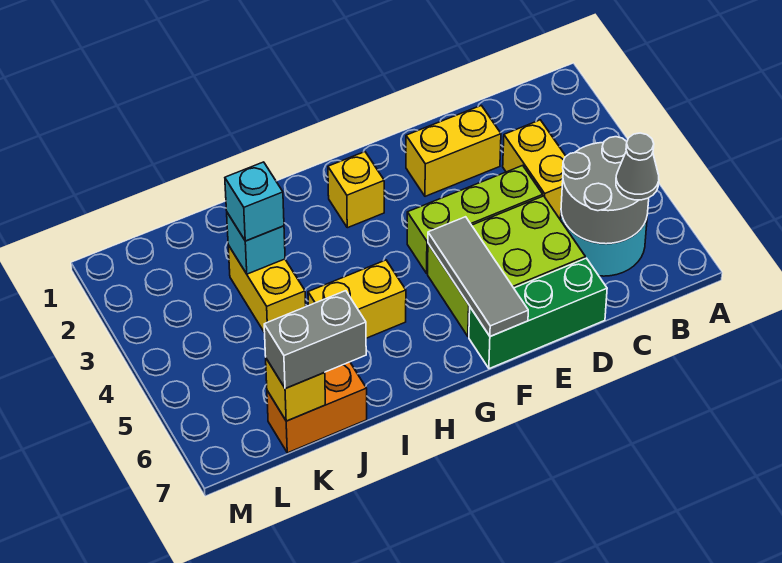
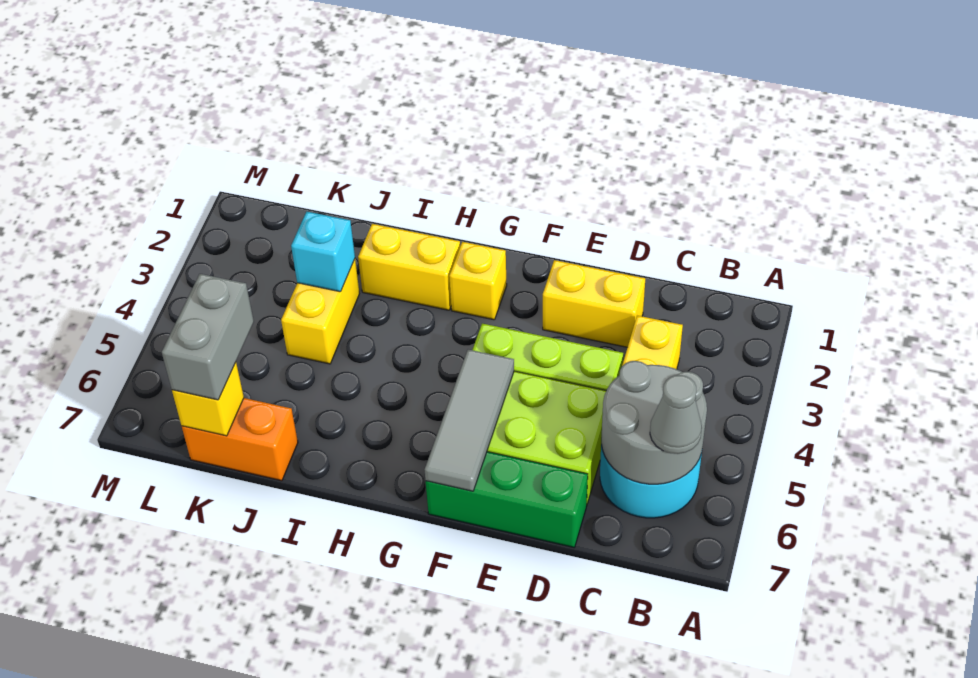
yellow brick H5:I5 level 1 -> yellow brick H2:I2 level 1
cyan brick J3 level 3 -> none
grey brick J7:K7 level 3 -> grey brick K6:K7 level 3

